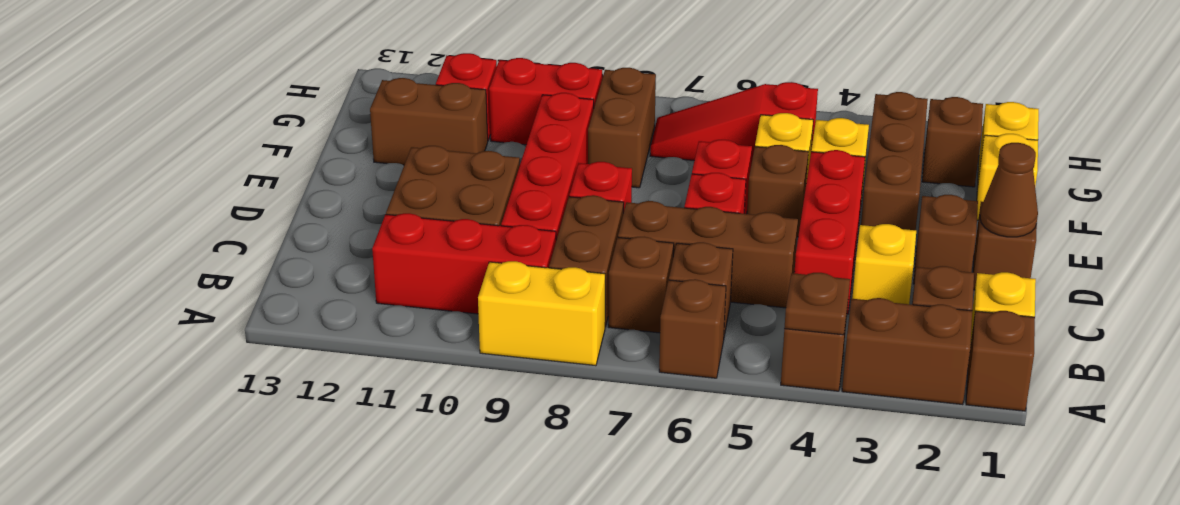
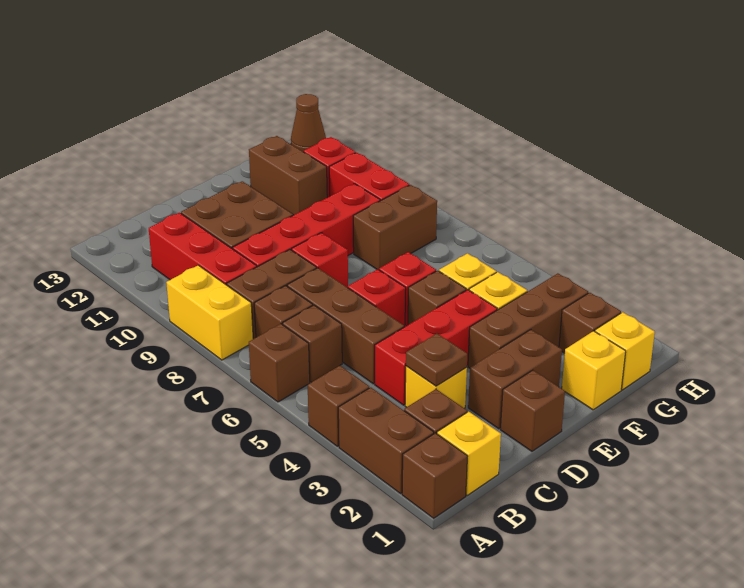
brown plate A4 level 2 -> brown plate C3 level 2
brown cone D1 level 2 -> brown cone H13 level 1
brown brick D2 level 1 -> brown brick D2:E2 level 1
red slope G5:G7 level 1 top 5 -> none

